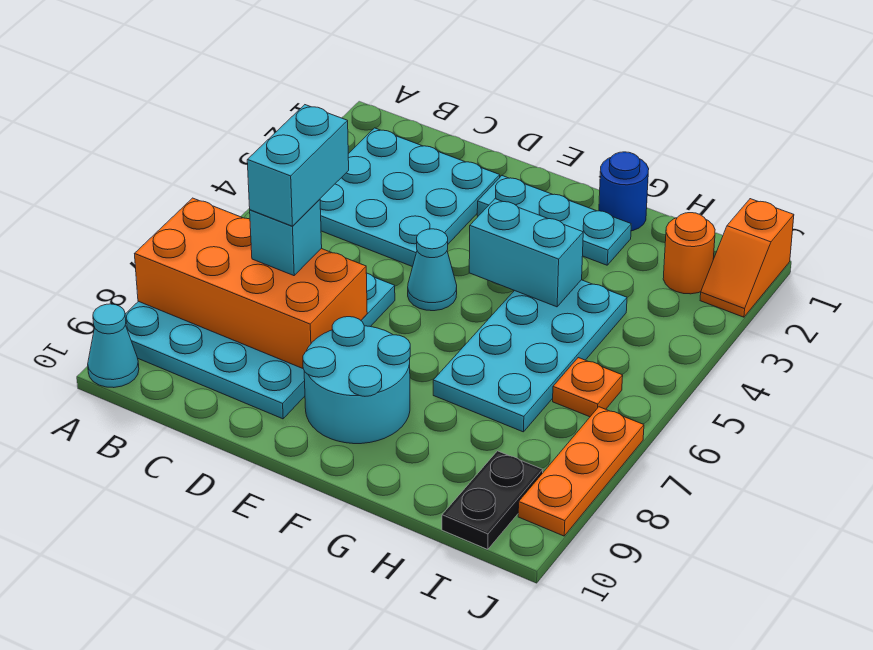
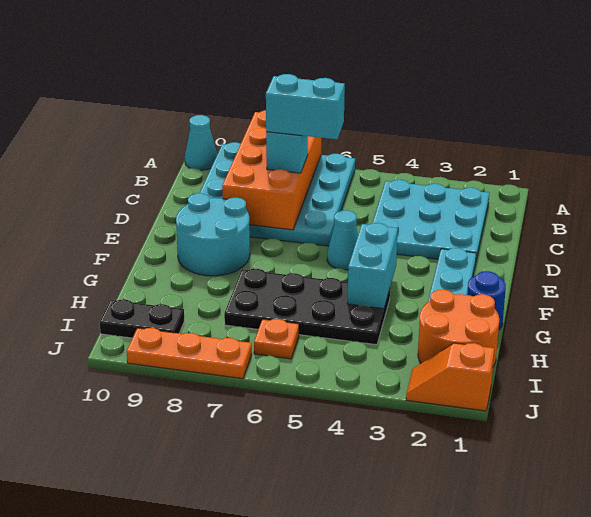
cyan plate G4:H7 level 1 -> black plate G4:H7 level 1
orange round brick I2 level 1 -> orange round brick H1:I2 level 1

